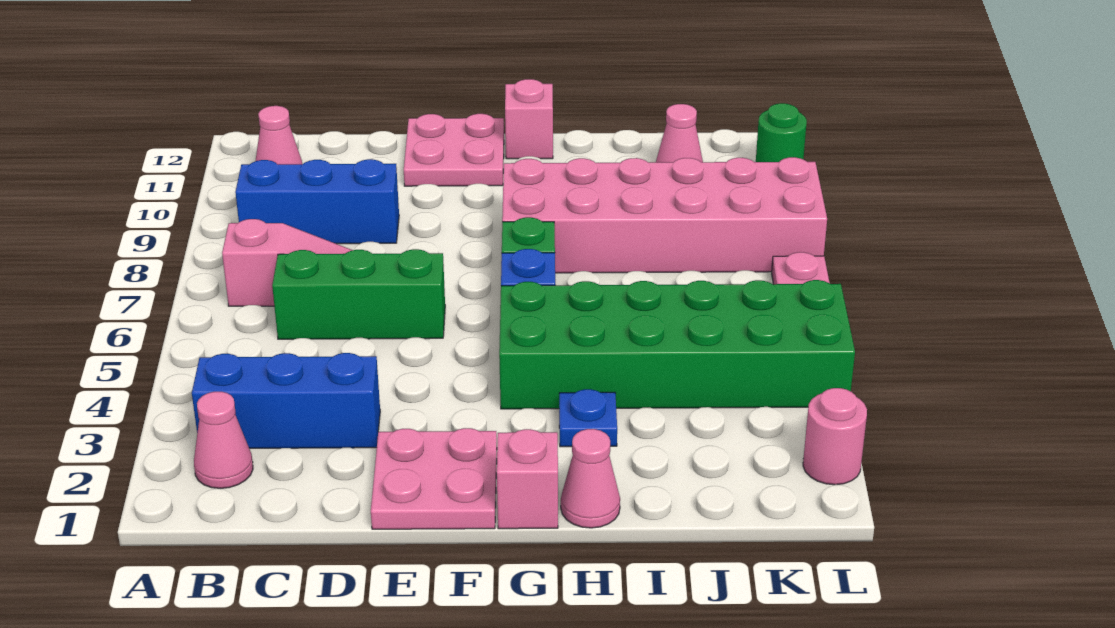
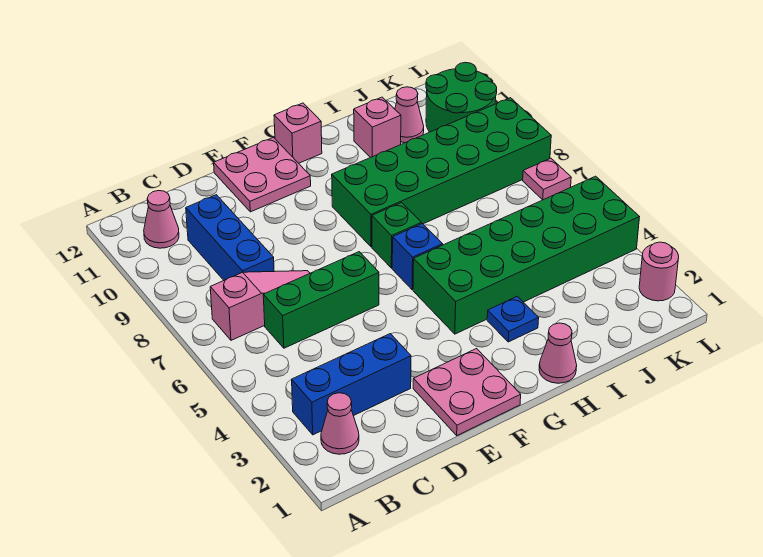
blue brick B9:D9 level 1 -> blue brick C8:C10 level 1
pink brick G1 level 1 -> pink brick I11 level 1
pink brick G8:L9 level 1 -> green brick G8:L9 level 1
green round brick L11 level 1 -> green round brick K10:L11 level 1

